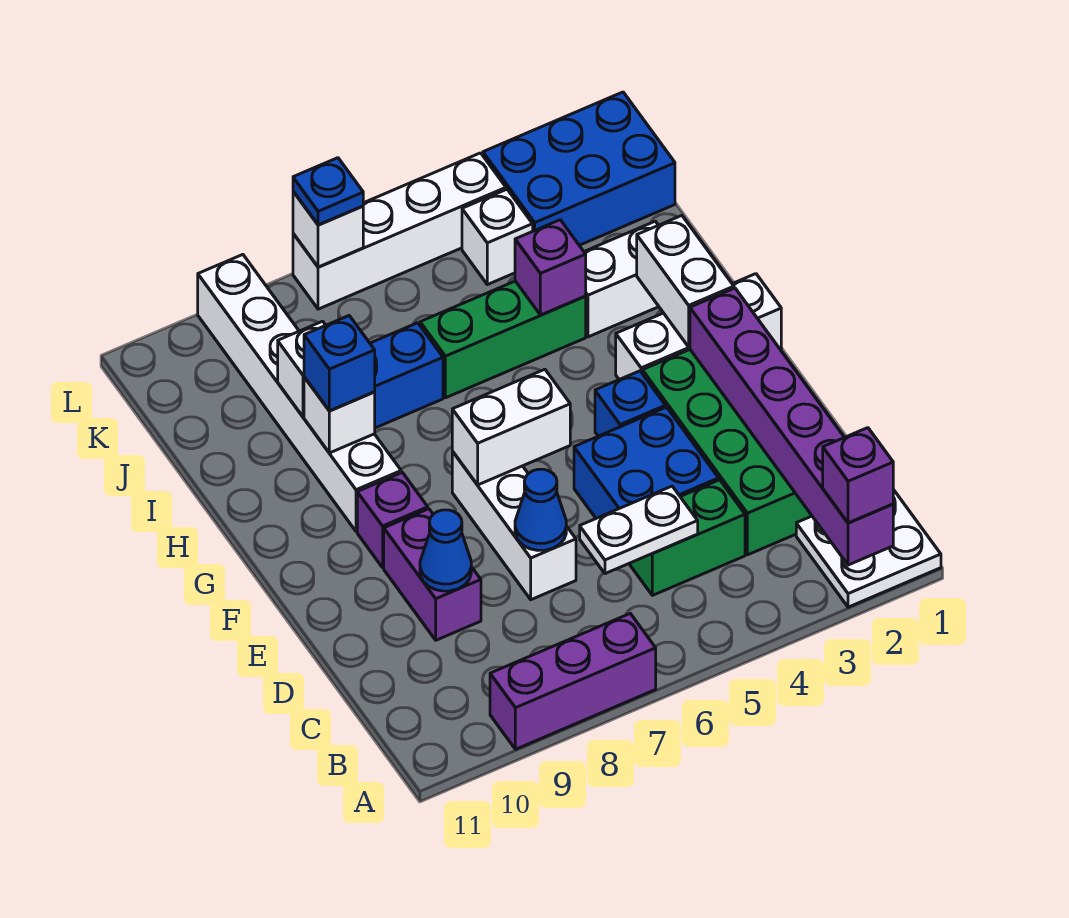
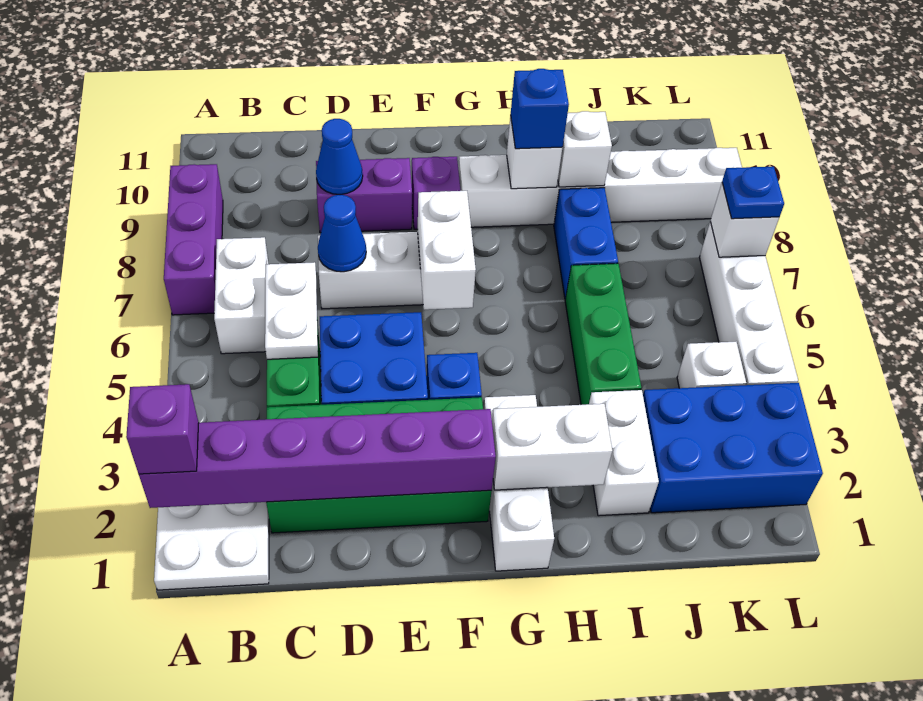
none -> white brick B6:B7 level 1
purple brick I4 level 2 -> none
blue brick K1:L3 level 1 -> blue brick J2:L3 level 1

